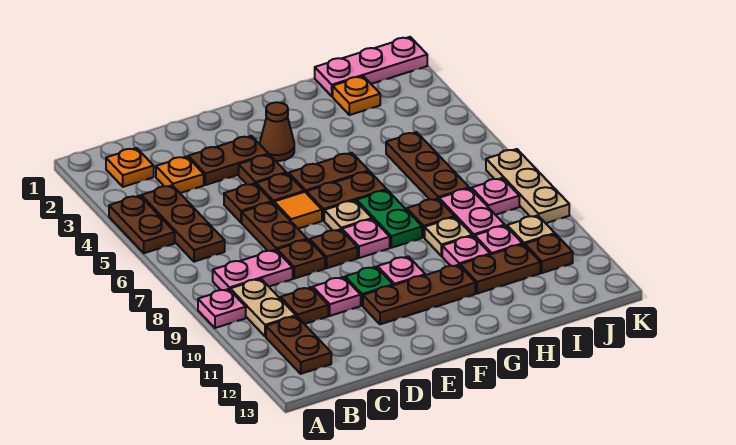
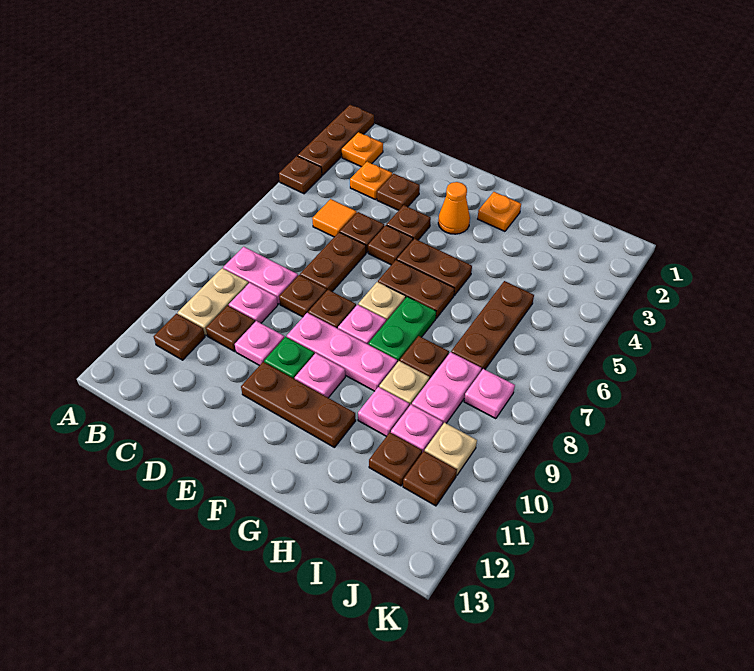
brown plate A4:A5 level 1 -> brown plate A4 level 1
pink plate A9 level 1 -> pink plate C9 level 1
brown plate B4:B6 level 1 -> brown plate A1:A3 level 1
brown plate B11:B12 level 1 -> brown plate B11 level 1
brown plate D3:E3 level 1 -> brown plate D3 level 1
orange tile E6 level 1 -> orange tile C5 level 1
brown cone F3 level 1 -> orange cone F3 level 1
brown plate H11:I11 level 1 -> brown plate I11 level 1
pink plate I1:K1 level 1 -> pink plate E9:G9 level 1
orange plate I2 level 1 -> orange plate G2 level 1
tan plate K7:K9 level 1 -> none

